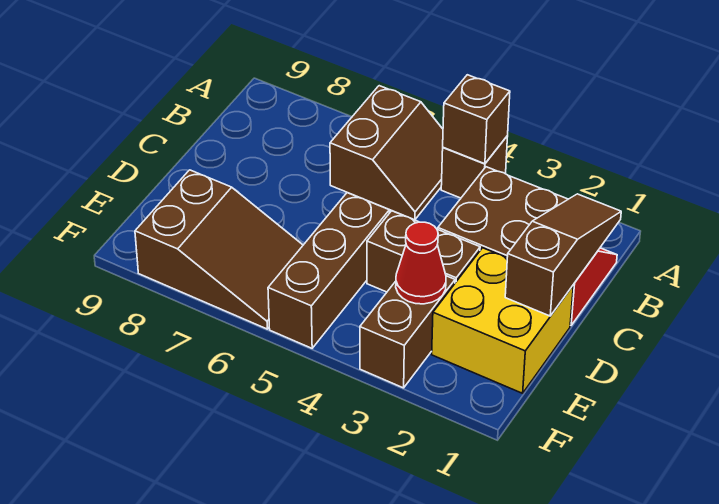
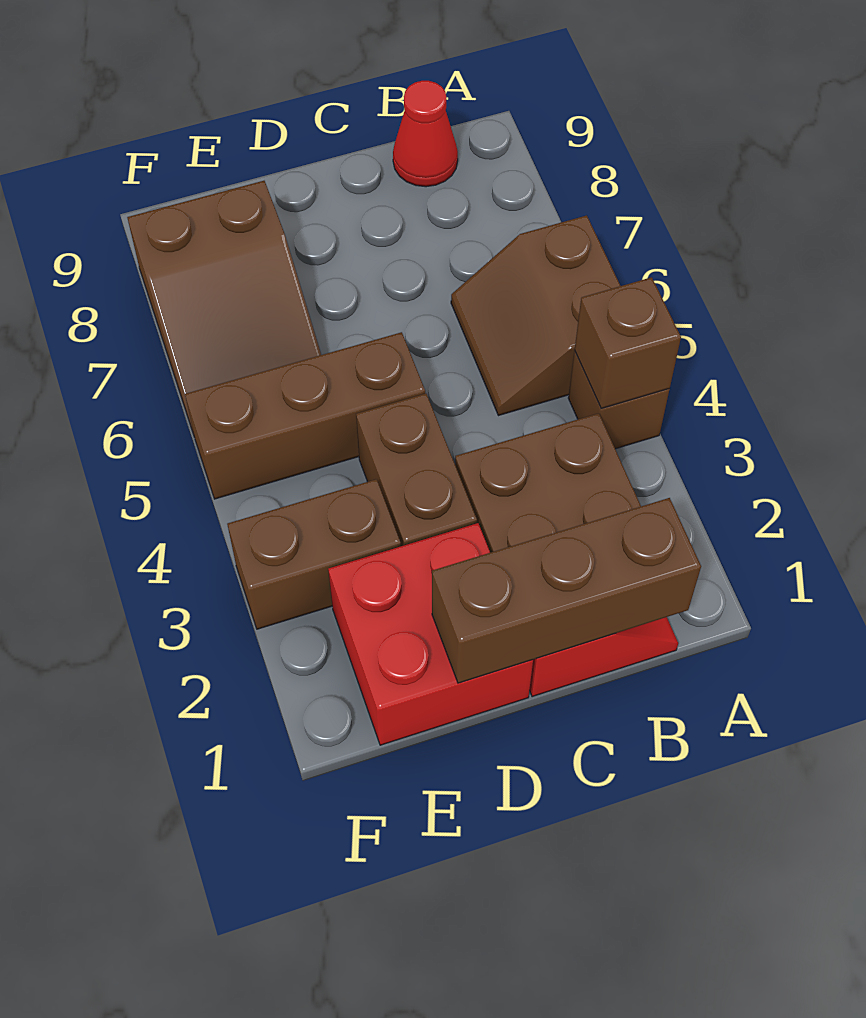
brown slope A5:B6 level 1 top 6 -> brown slope A5:B6 level 1 top A
brown slope B1:D1 level 2 top D -> brown brick B1:D1 level 2
yellow brick D1:E2 level 1 -> red brick D1:E2 level 1
red cone E3 level 2 -> red cone B9 level 1

